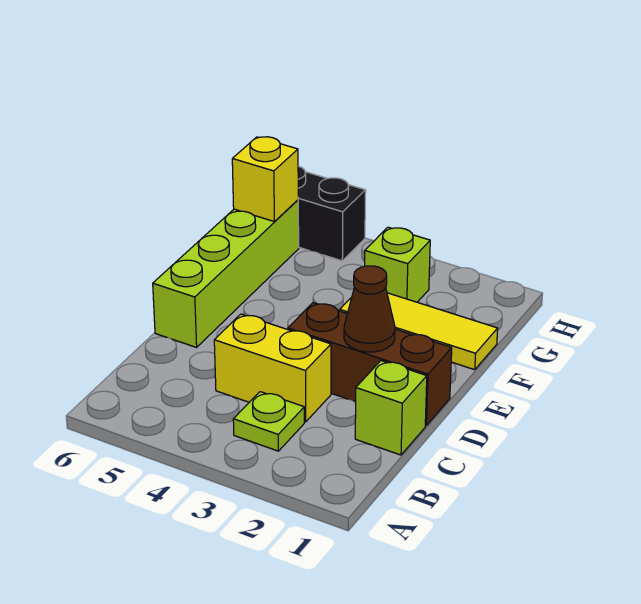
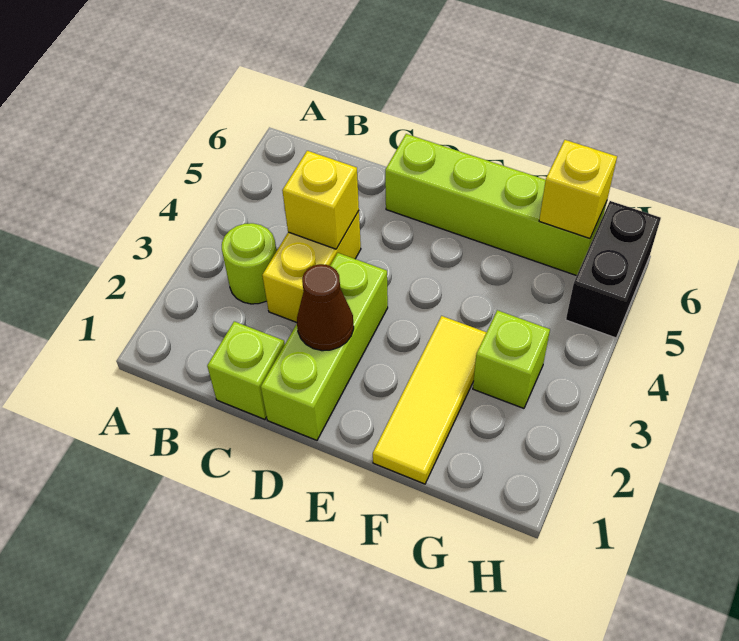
lime plate B3 level 1 -> lime round brick B3 level 1
none -> yellow brick C4 level 2
brown brick D1:D3 level 1 -> lime brick D1:D3 level 1

